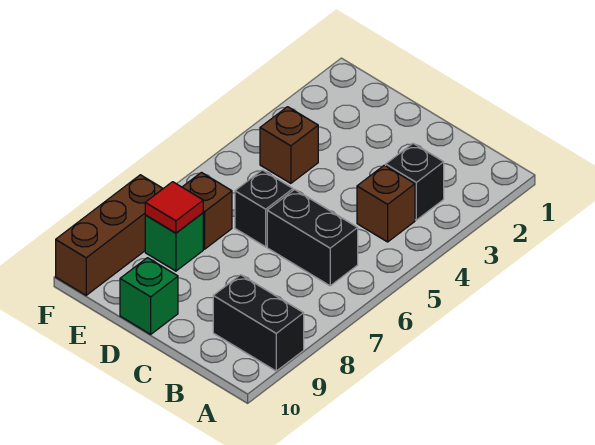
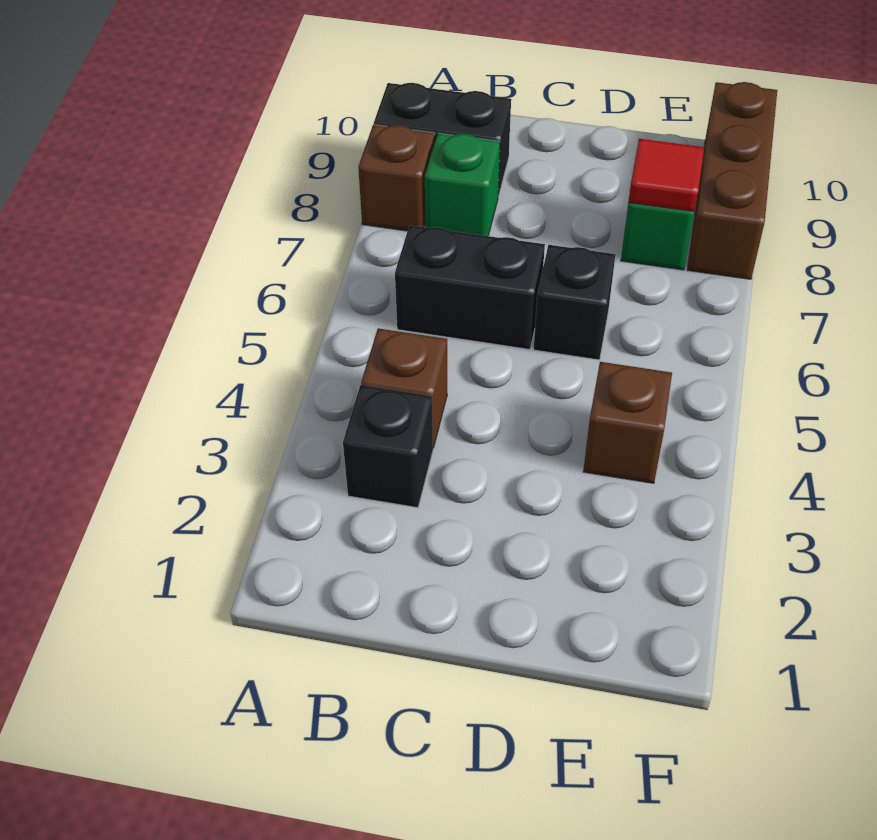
green brick D10 level 1 -> green brick B8 level 1
brown brick E7 level 1 -> brown brick A8 level 1

